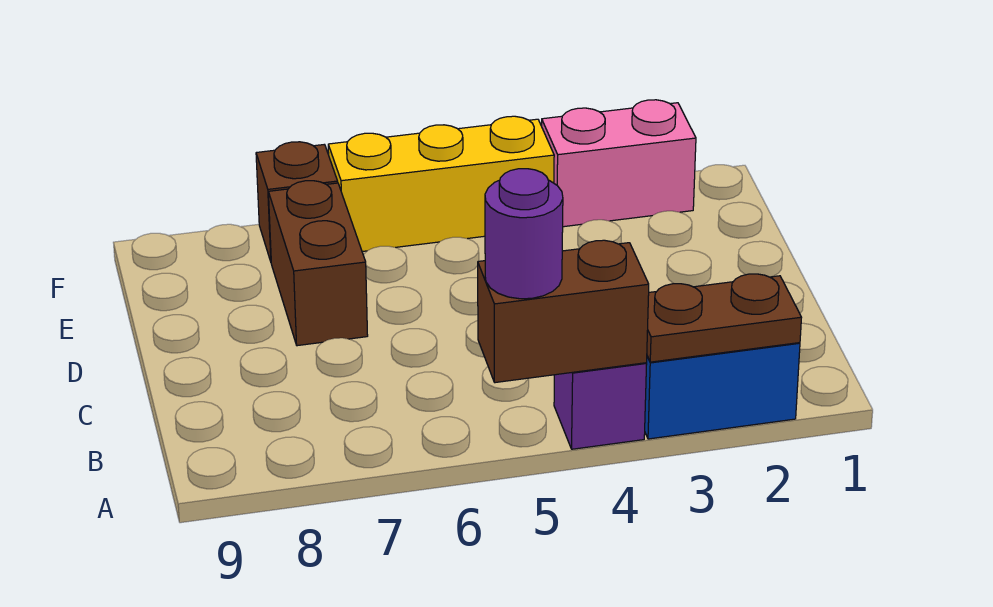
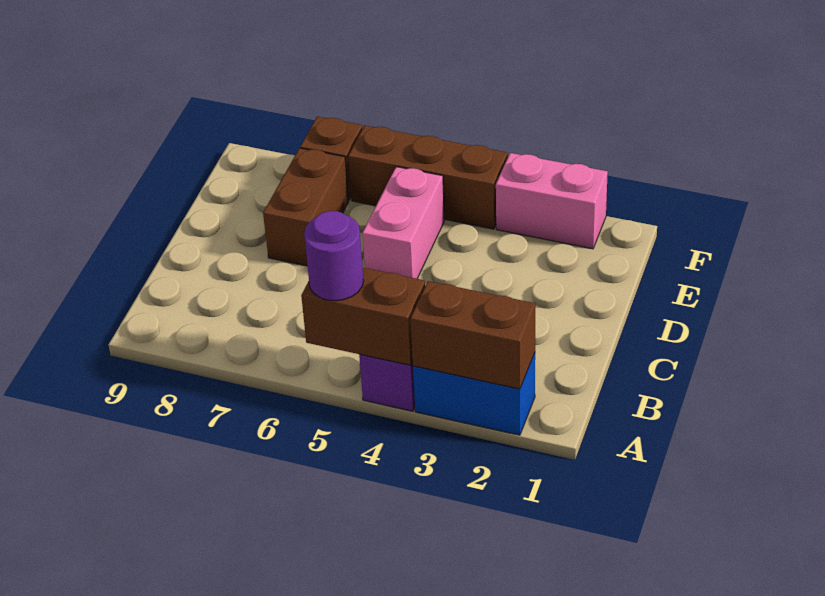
brown plate A2:A3 level 2 -> brown brick A2:A3 level 2
none -> pink brick D5:E5 level 1
yellow brick F4:F6 level 1 -> brown brick F4:F6 level 1

